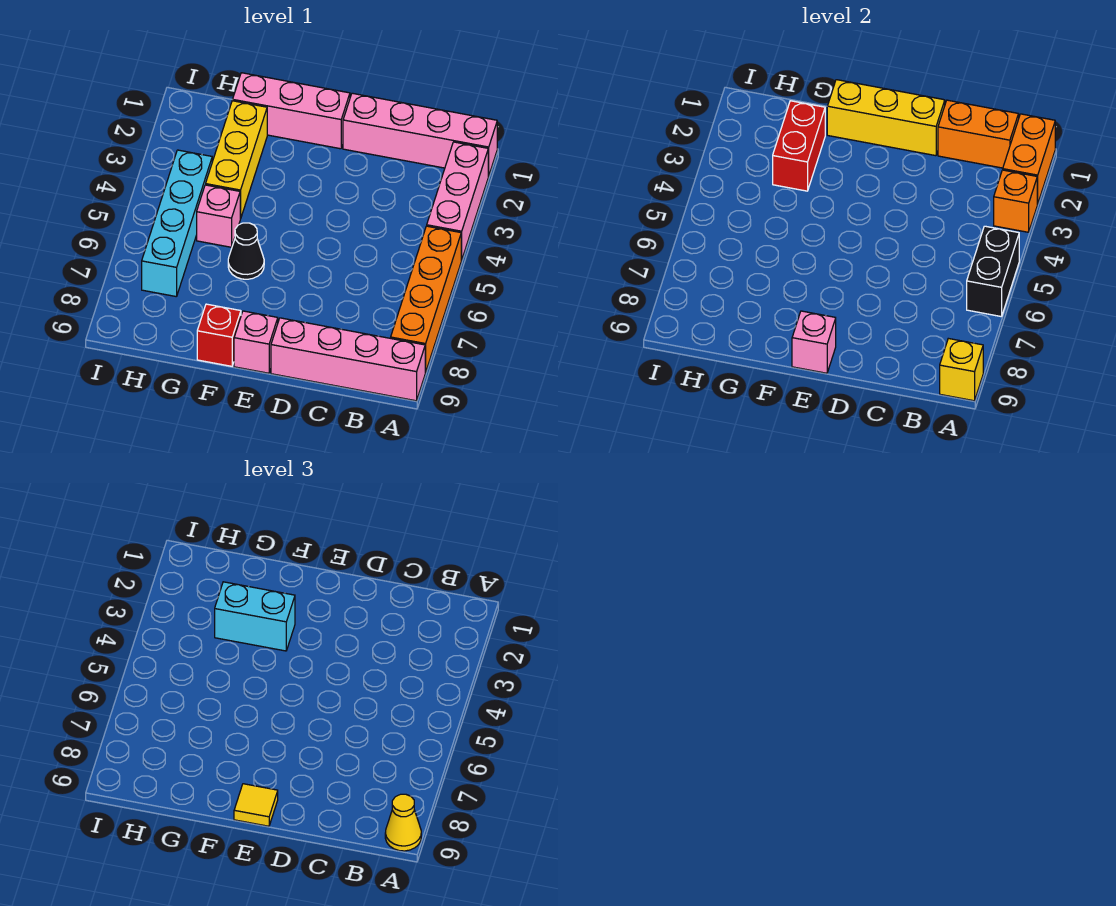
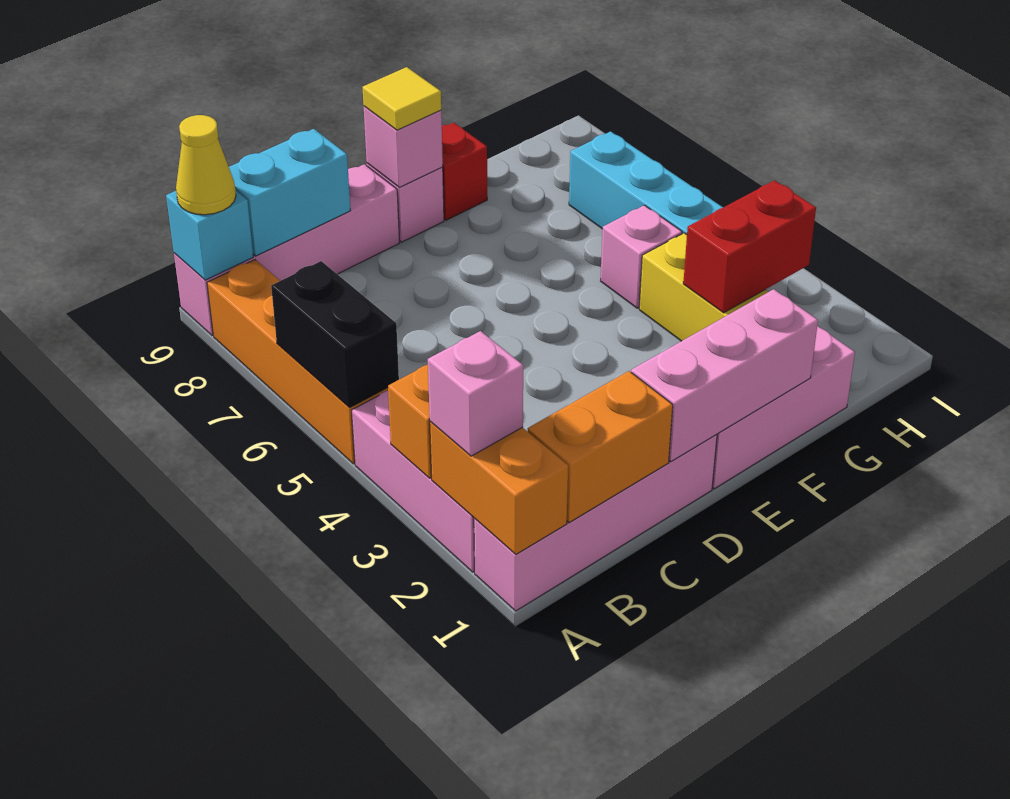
none -> pink brick A2 level 3
yellow brick A9 level 2 -> cyan brick A9 level 2
yellow brick D1:F1 level 2 -> pink brick D1:F1 level 2
cyan brick F3:G3 level 3 -> cyan brick B9:C9 level 2
black cone F6 level 1 -> none
red brick G2:G3 level 2 -> red brick G3:H3 level 2

